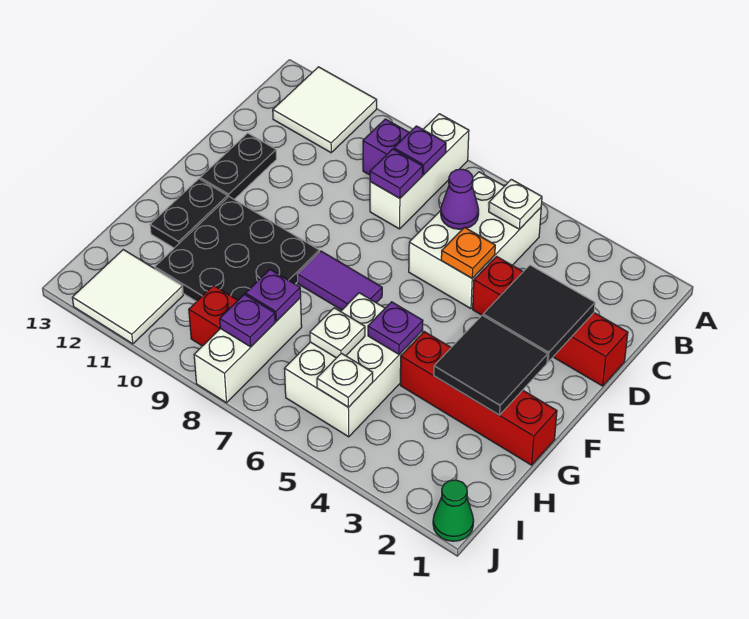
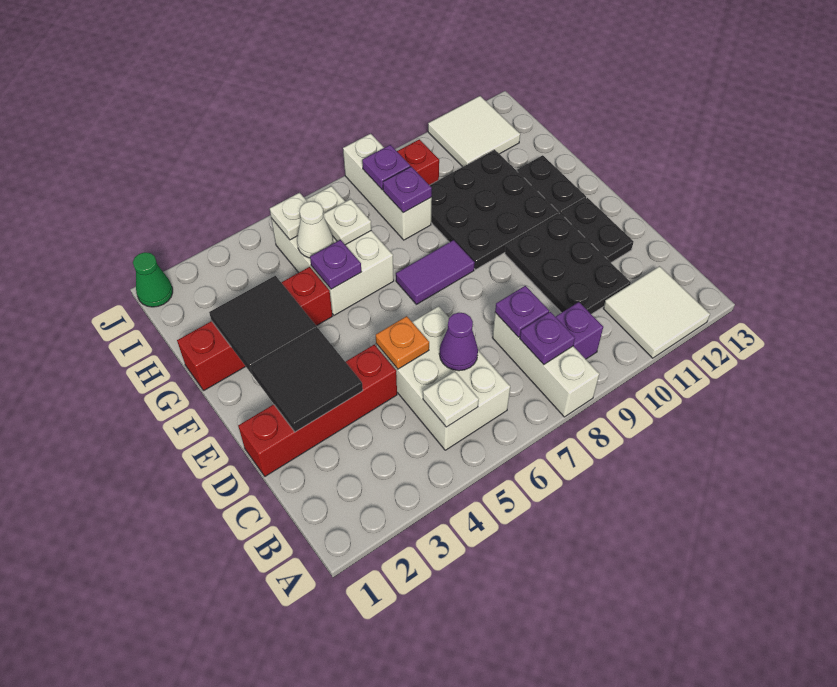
none -> black plate C10:E11 level 1
none -> white cone H5 level 2

